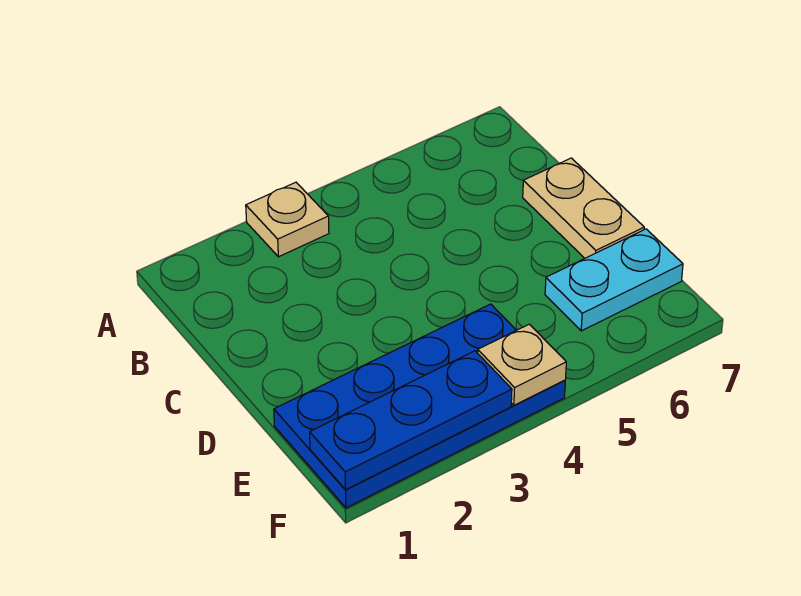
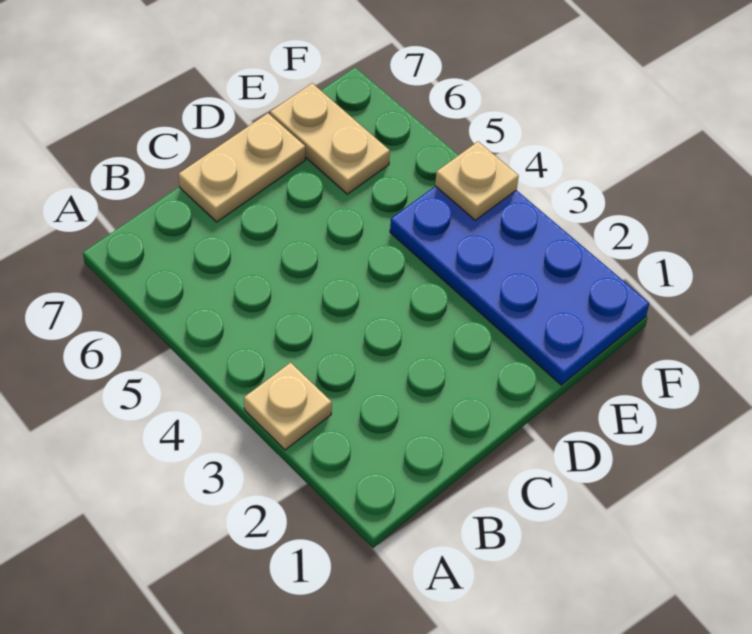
cyan plate E6:E7 level 1 -> tan plate E6:E7 level 1
blue plate F1:F3 level 2 -> none

